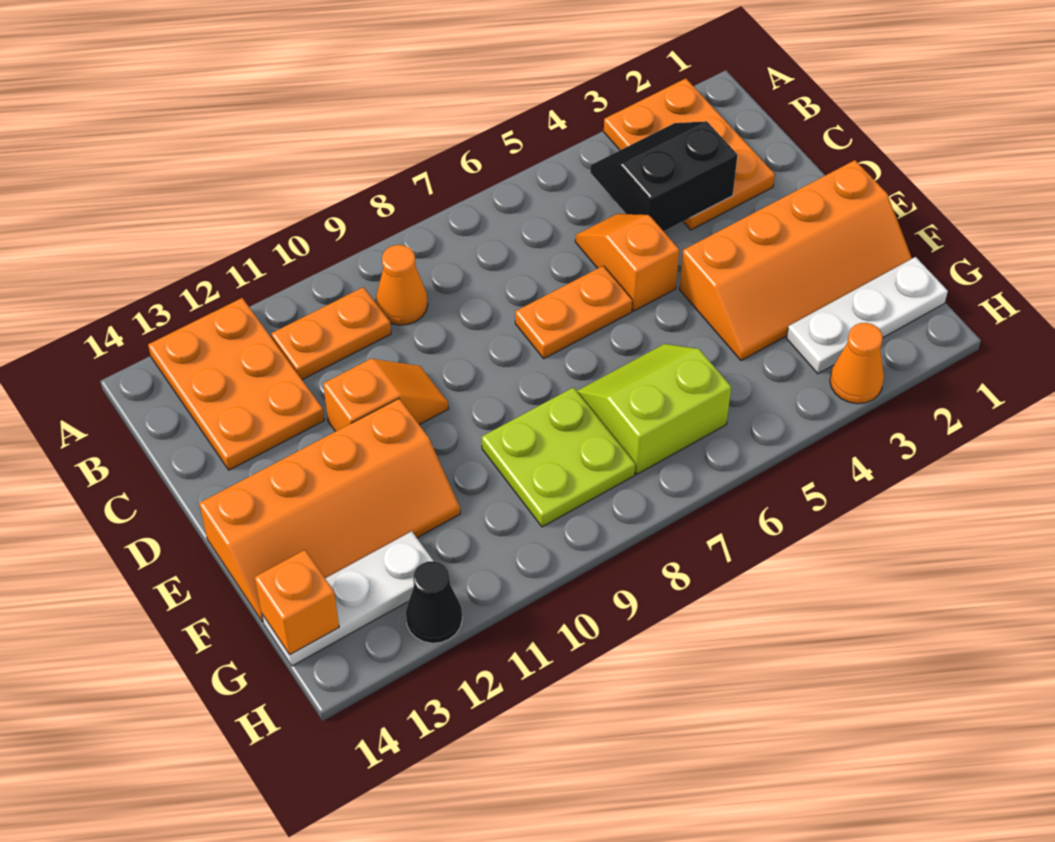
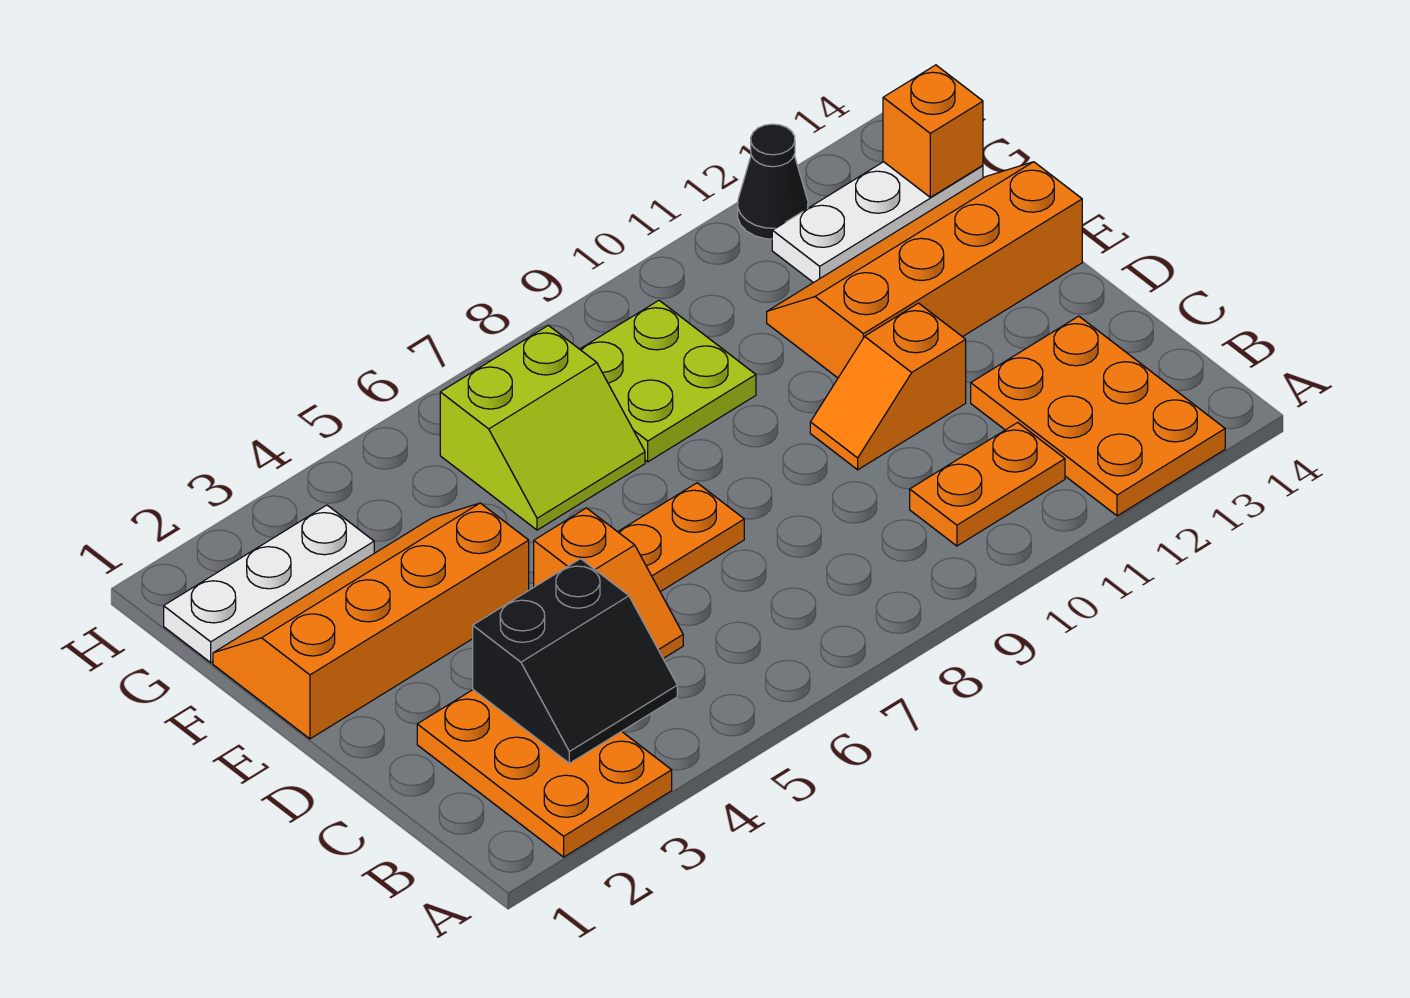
orange cone B9 level 1 -> none
orange cone H3 level 1 -> none

